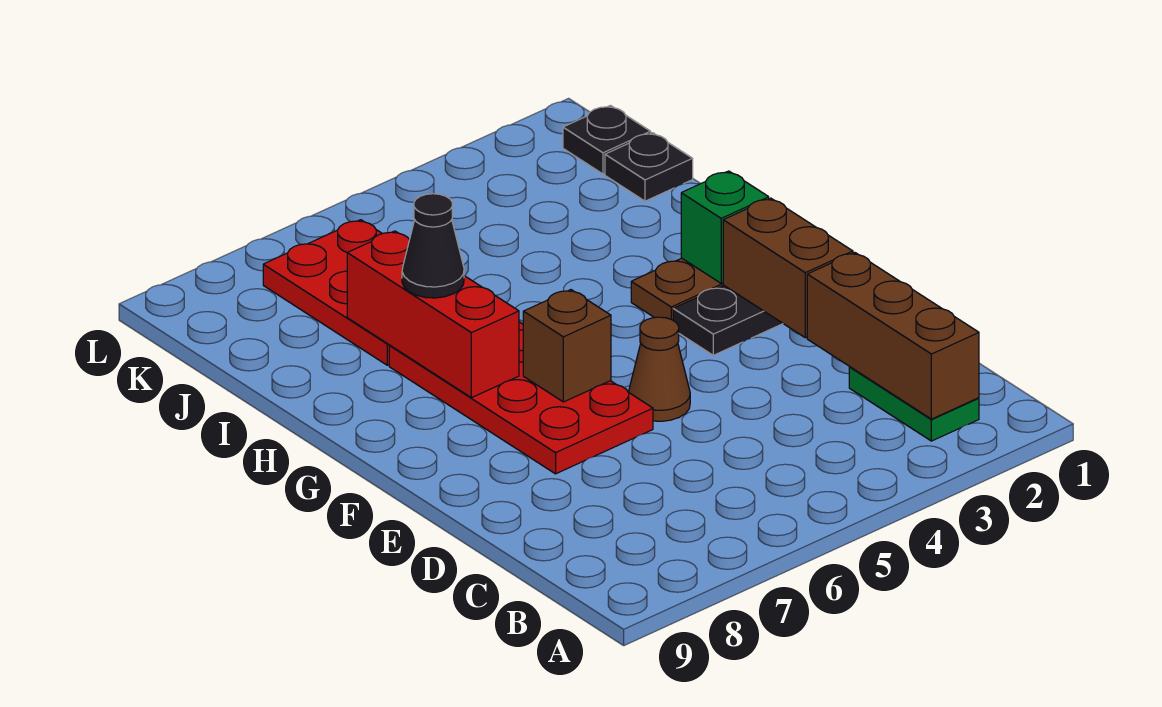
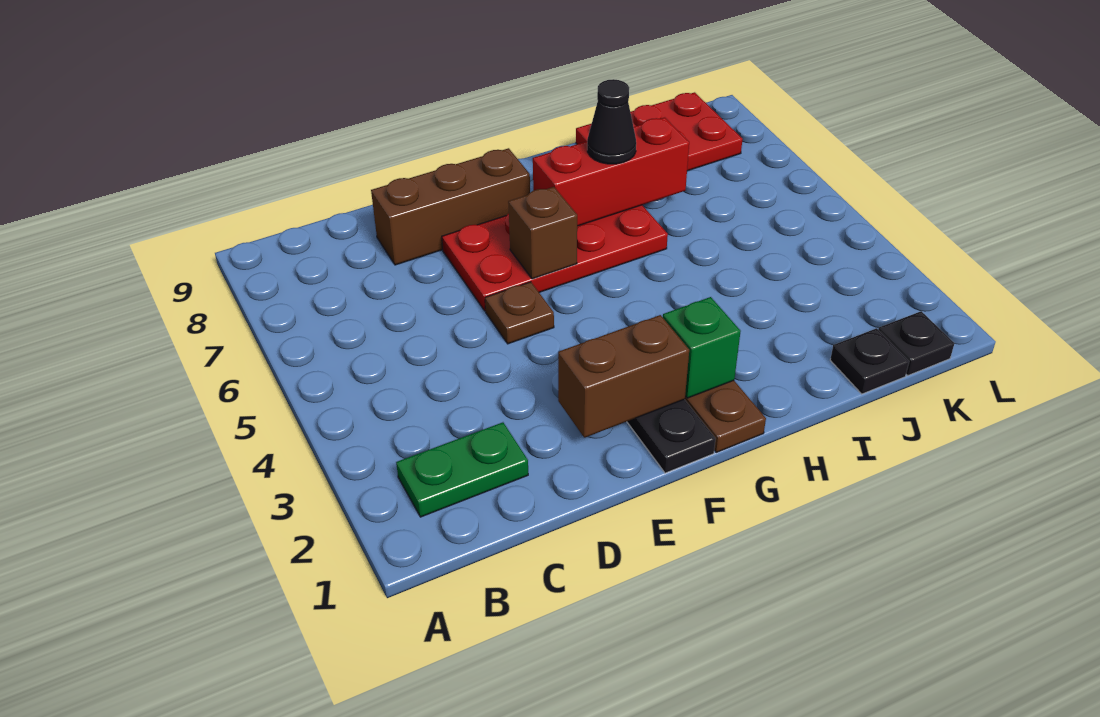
brown brick B2:D2 level 2 -> brown brick D8:F8 level 1
brown cone E5 level 1 -> brown plate E5 level 1
red plate I6:K7 level 1 -> red plate I8:K9 level 1

